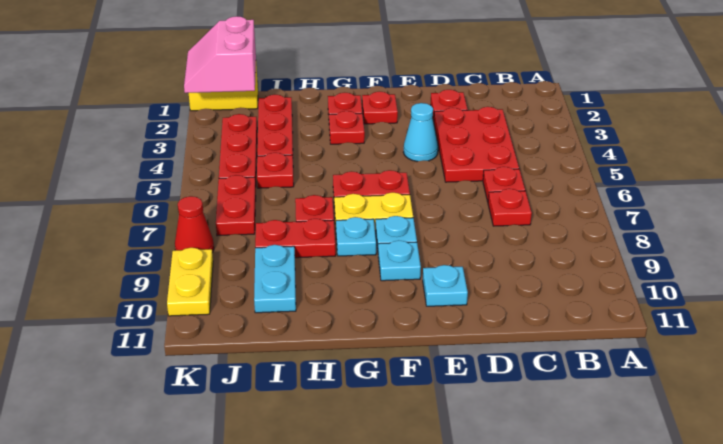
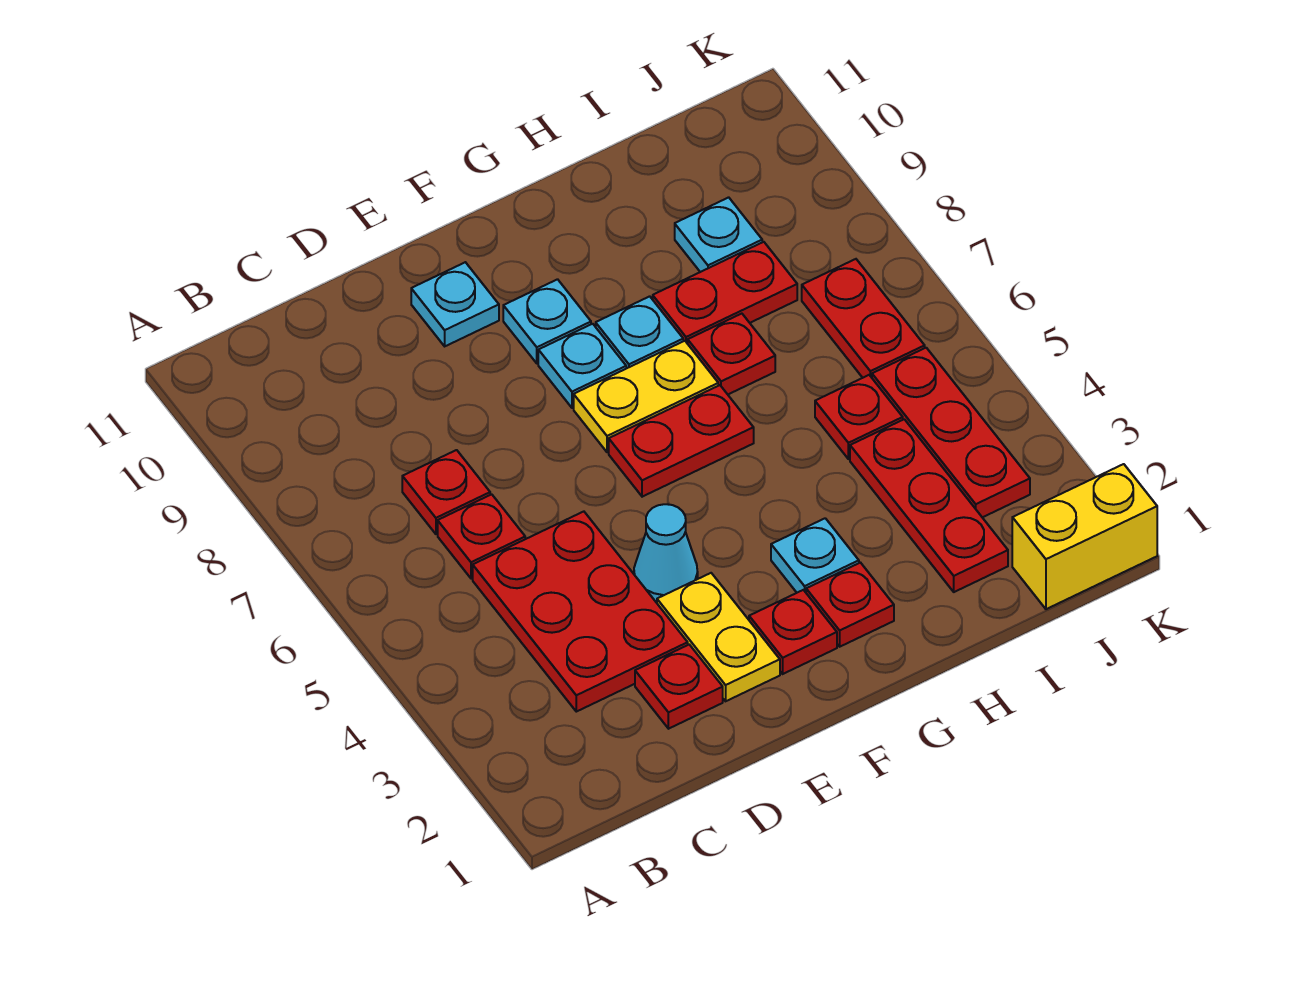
red plate G3 level 1 -> cyan plate G3 level 1
cyan plate I9:I10 level 1 -> cyan plate I9 level 1
pink slope J1:K2 level 2 top J -> none
red cone K8 level 1 -> none
yellow plate K9:K10 level 1 -> yellow plate E2:E3 level 1

